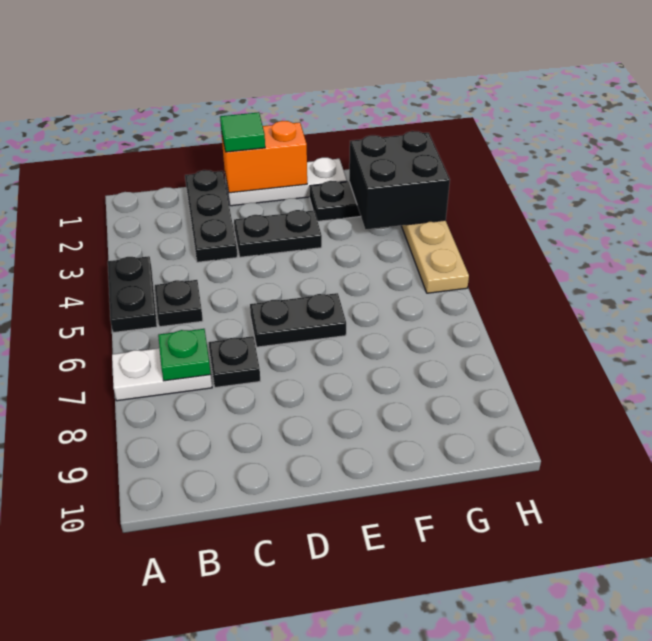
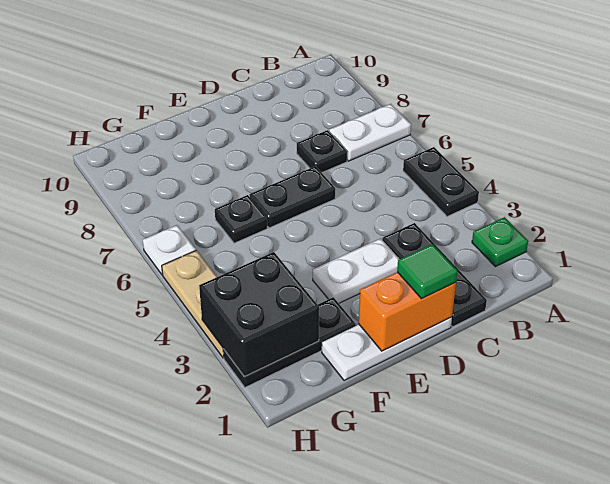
black plate B5 level 1 -> black plate F6 level 1
green plate B7 level 2 -> green plate A2 level 1
black plate D3:E3 level 1 -> white plate D3:E3 level 1
none -> white plate H6 level 1

